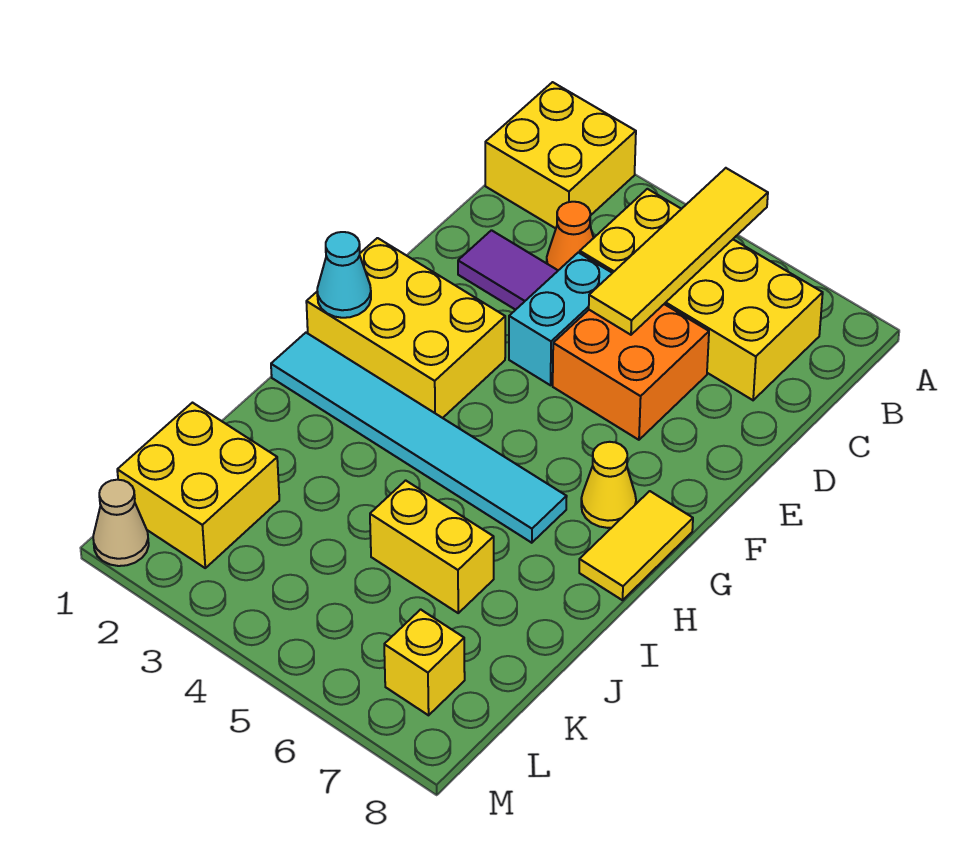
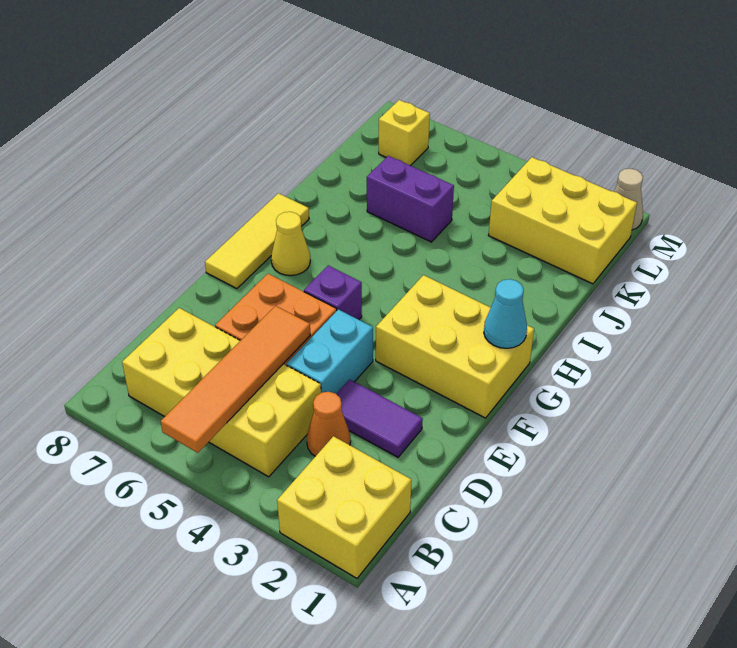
yellow tile A5:D5 level 2 -> orange tile A5:D5 level 2
none -> purple brick F5 level 1
yellow tile G8:H8 level 1 -> yellow tile F8:H8 level 1
cyan tile H1:H6 level 1 -> none
yellow brick J5:J6 level 1 -> purple brick J5:J6 level 1
yellow brick K1:L2 level 1 -> yellow brick K1:L3 level 1

